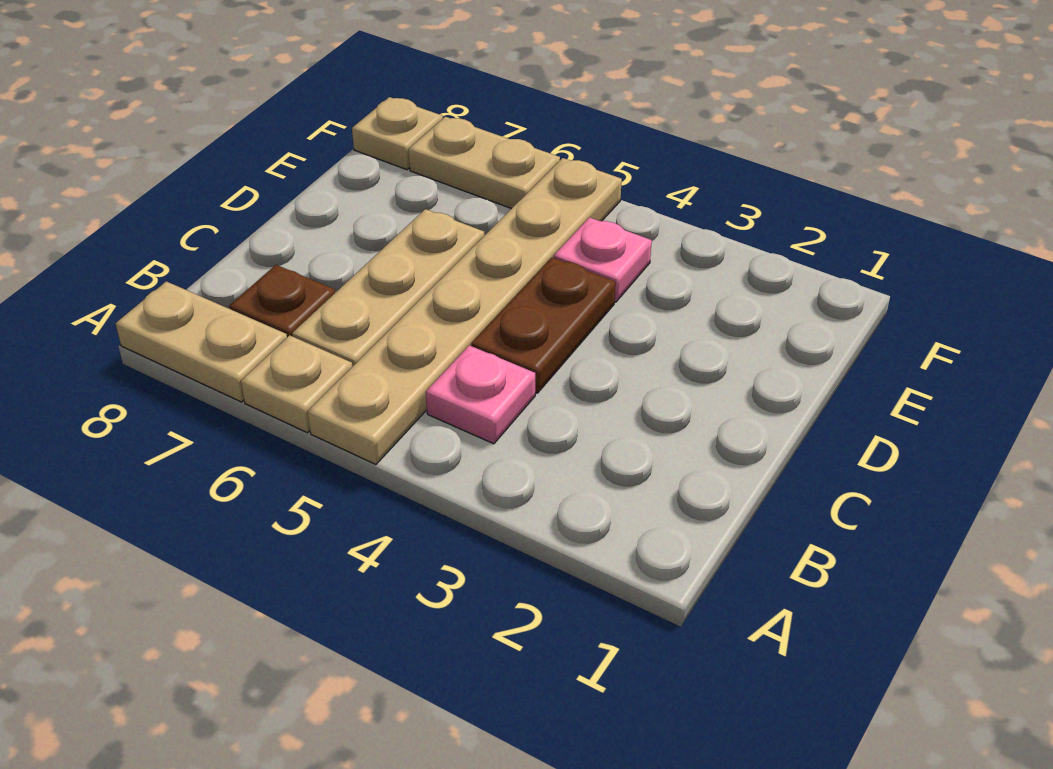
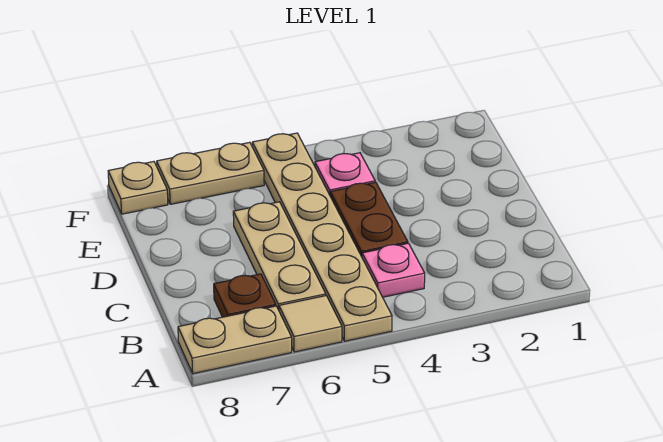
tan plate A6 level 1 -> tan tile A6 level 1

